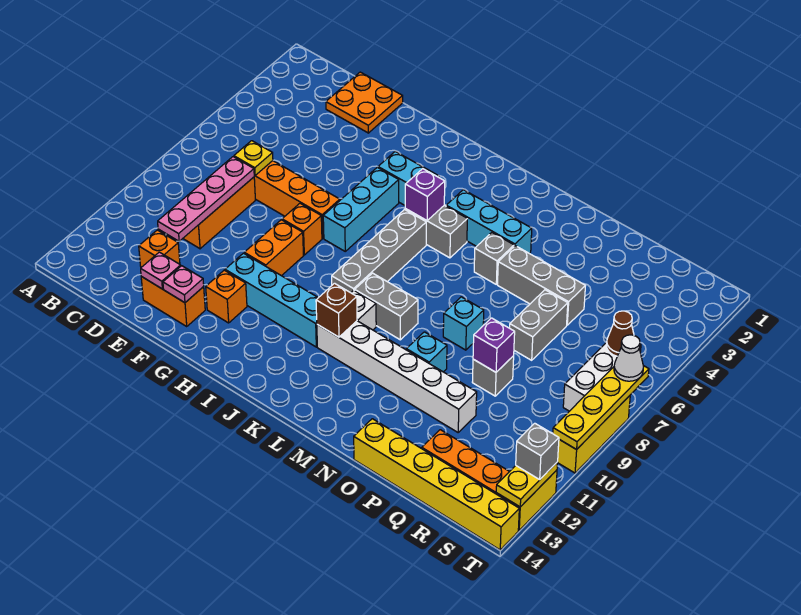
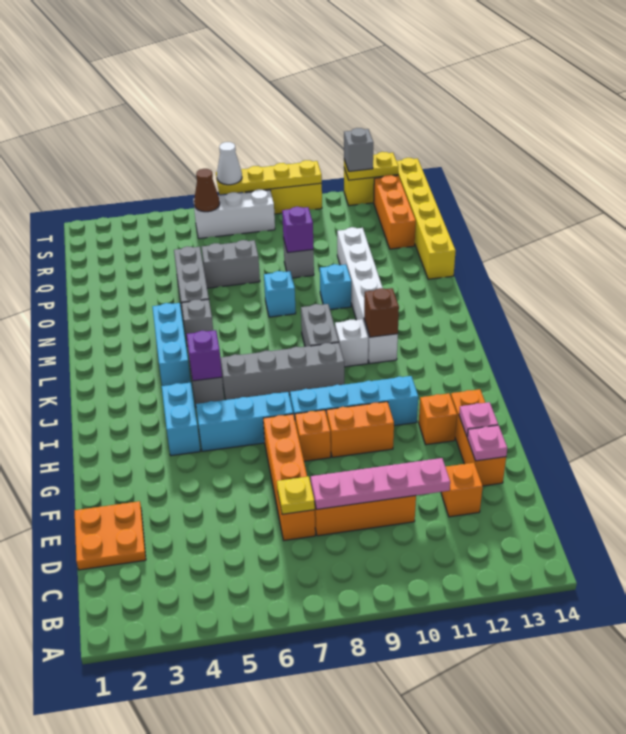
orange brick E13:F13 level 1 -> orange brick E13:G13 level 1
cyan brick G11:J11 level 1 -> cyan brick H8:H11 level 1

